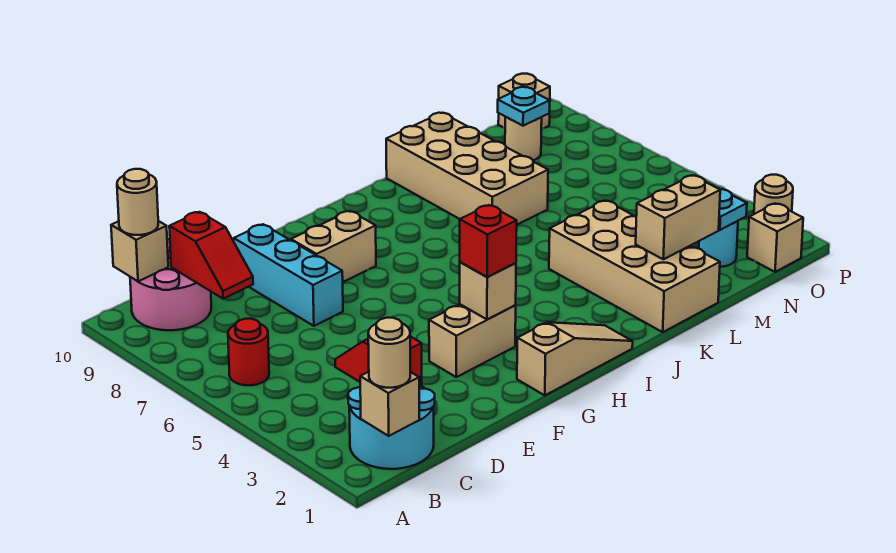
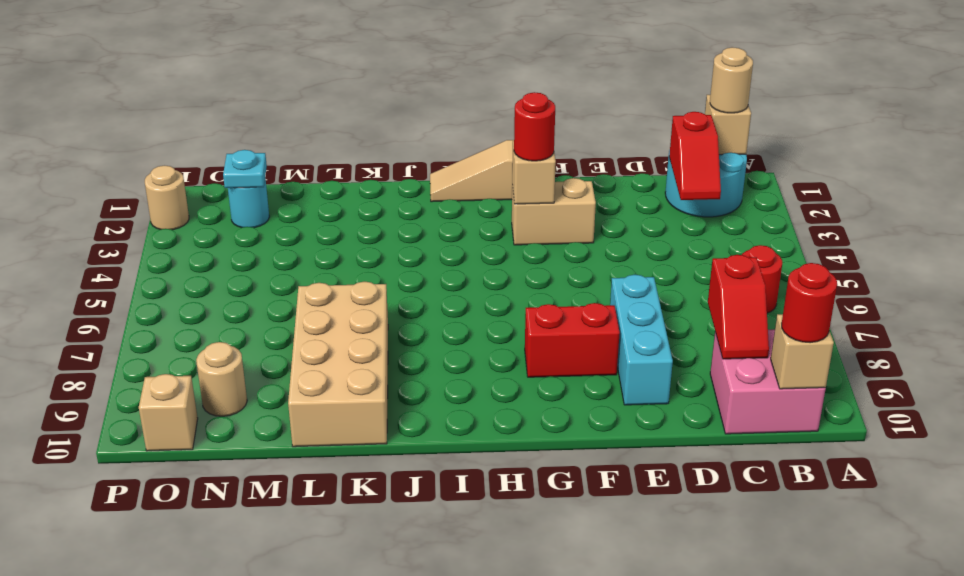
pink round brick B9:C10 level 1 -> pink brick B9:C10 level 1
tan round brick B10 level 3 -> red round brick B10 level 3
red slope C8:C9 level 2 top 9 -> red slope C8:C9 level 2 top 8
tan brick F8:G8 level 1 -> red brick F8:G8 level 1
red brick G3 level 3 -> red round brick G3 level 3
tan brick K1:L4 level 1 -> none
tan brick L2:M2 level 2 -> none
cyan plate N9 level 2 -> none
tan brick O1 level 1 -> none

